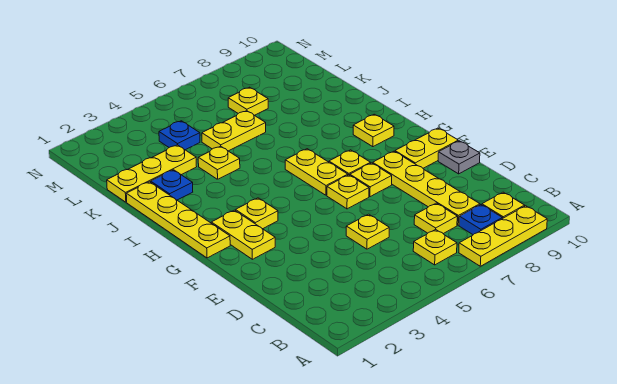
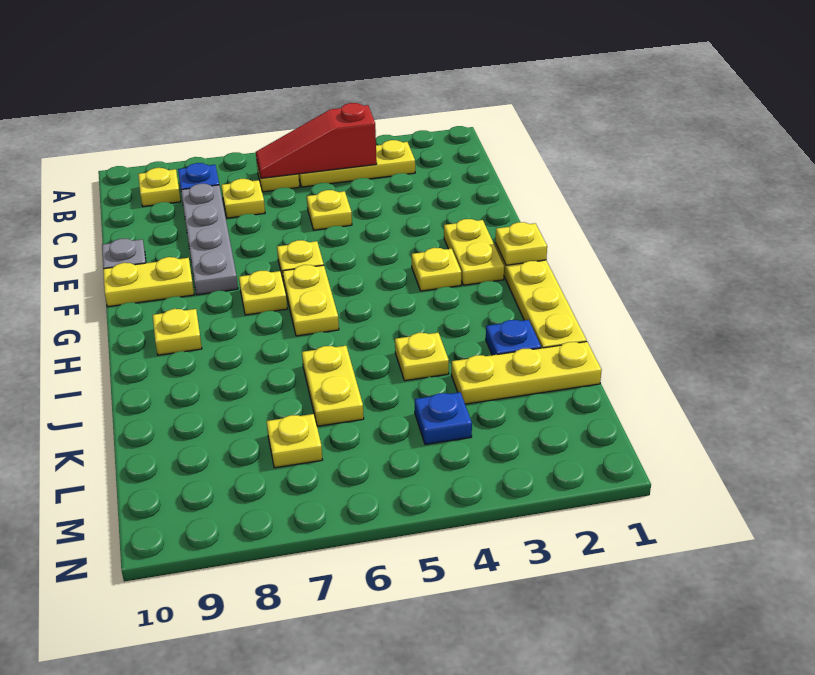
yellow plate A7:A9 level 1 -> yellow plate B3:B5 level 1
none -> red slope B4:B6 level 2 top 4
yellow plate C8:F8 level 1 -> grey plate C8:F8 level 1
yellow plate F7 level 1 -> yellow plate G1 level 2
yellow plate K5:K6 level 1 -> yellow plate J6:K6 level 1

